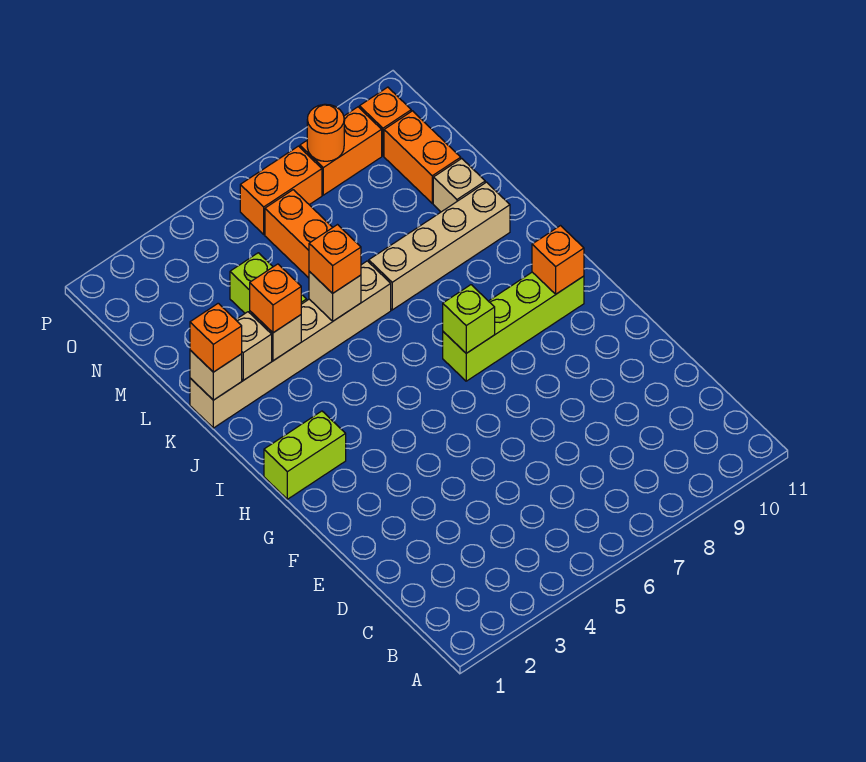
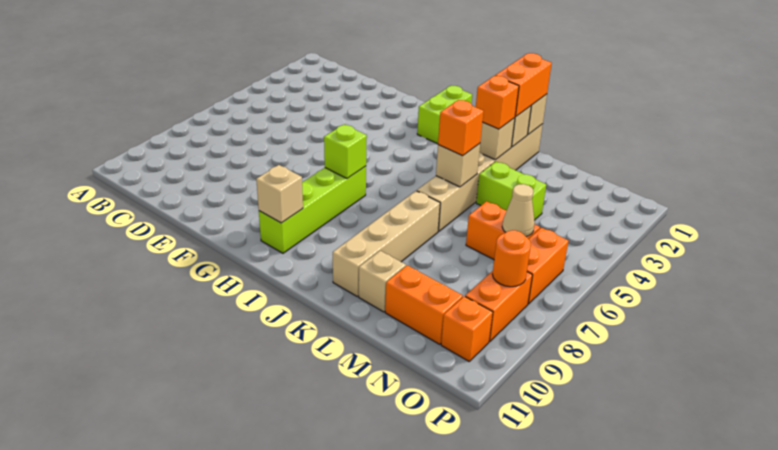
orange brick H10 level 2 -> tan brick H10 level 2
orange brick K1 level 3 -> orange brick K1:K2 level 3
none -> tan cone N6 level 2

